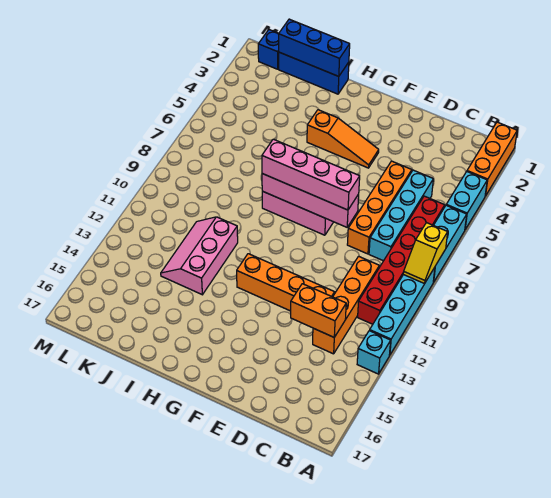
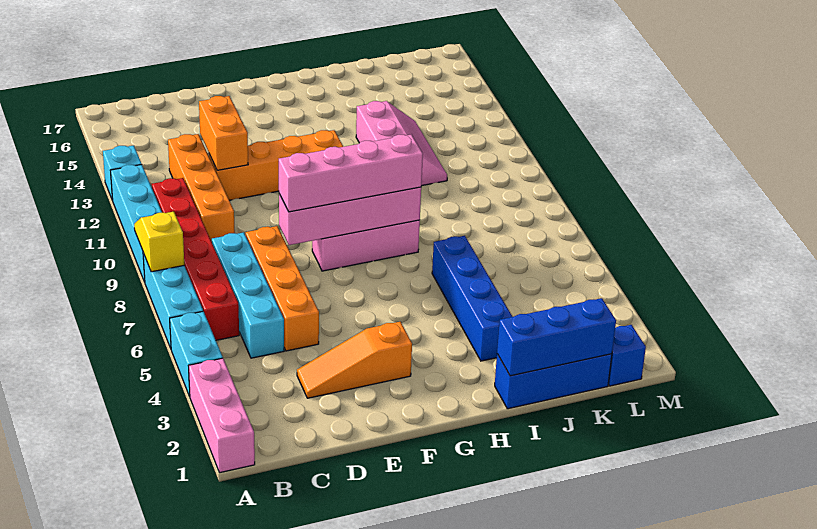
orange brick A1:A3 level 1 -> pink brick A1:A3 level 1
orange brick C13:D13 level 2 -> orange brick D12:D13 level 2
orange slope F4:H4 level 1 top H -> orange slope D3:F3 level 1 top F
none -> blue brick I3:I6 level 1

